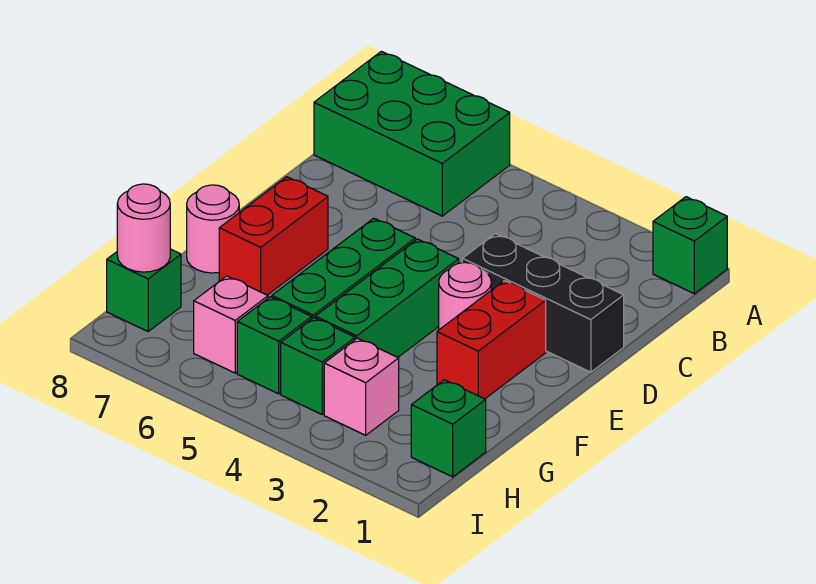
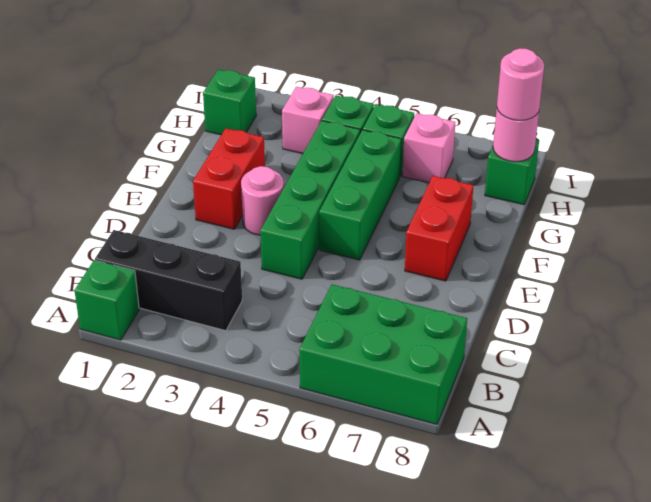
black brick D1:D3 level 1 -> black brick B1:B3 level 1
green brick E4:G4 level 1 -> green brick D4:G4 level 1
pink round brick F8 level 1 -> pink round brick H8 level 3

